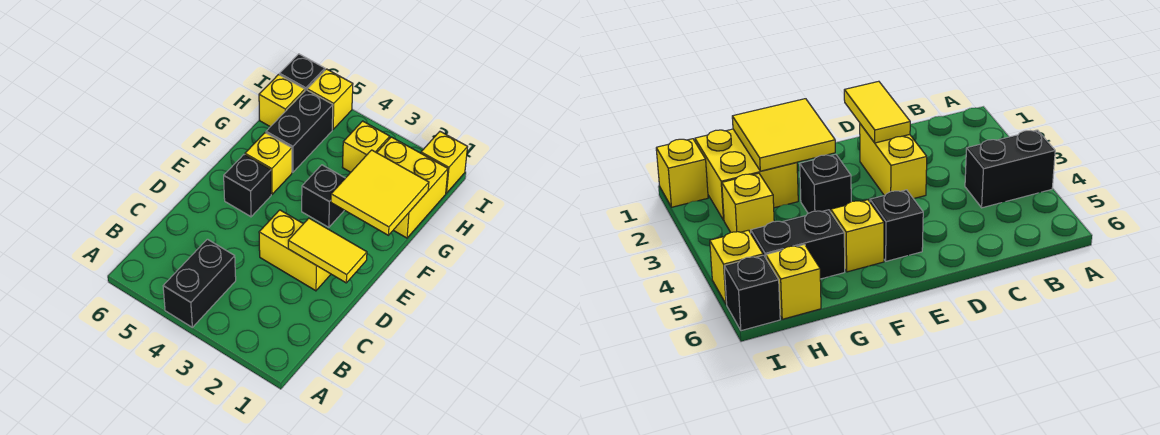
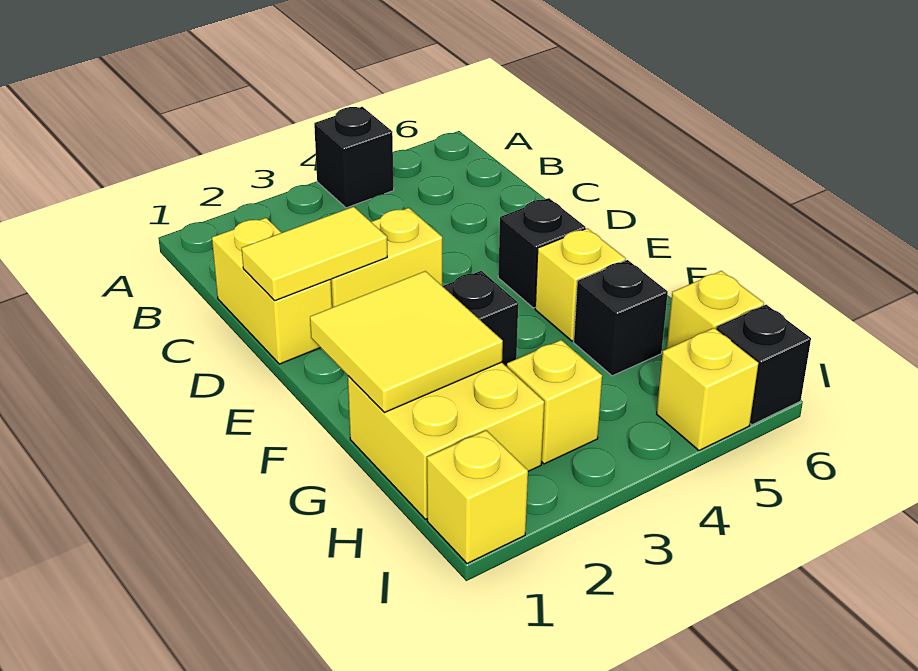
black brick A4:B4 level 1 -> black brick A4 level 1
none -> yellow brick C1:D1 level 1
black brick G5:H5 level 1 -> black brick G5 level 1

